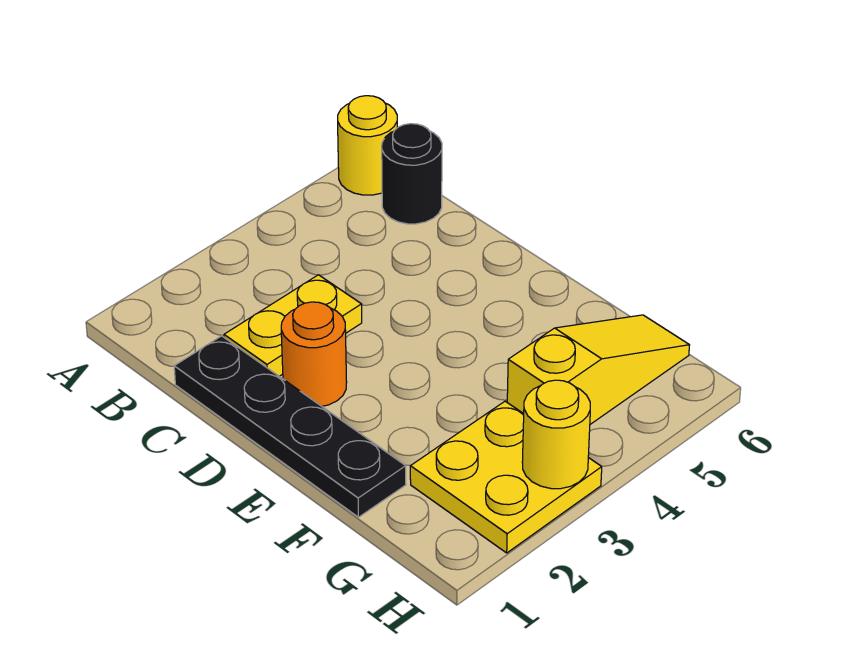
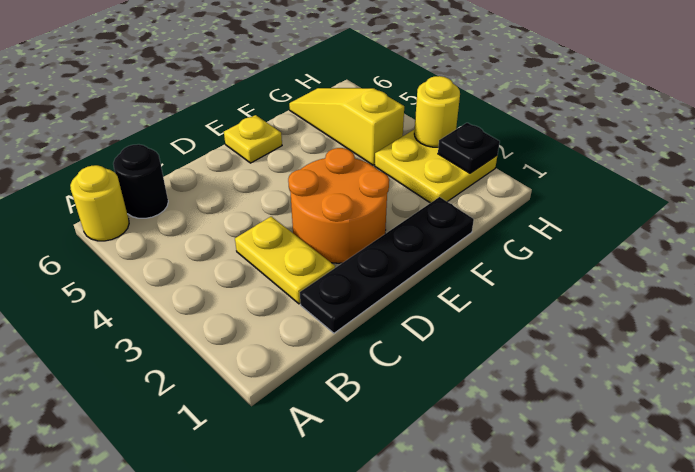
orange round brick D2 level 1 -> orange round brick D2:E3 level 1
none -> yellow plate E6 level 1
none -> black plate H2 level 2

